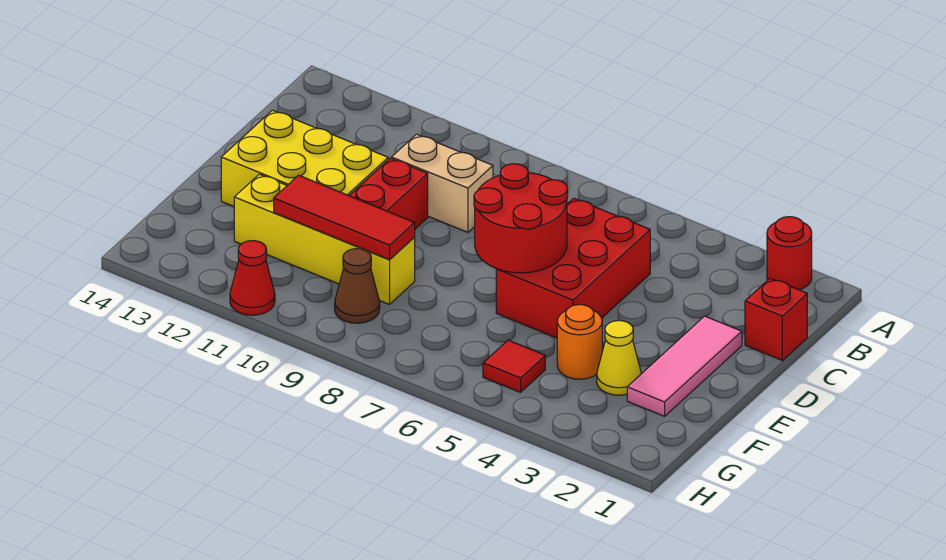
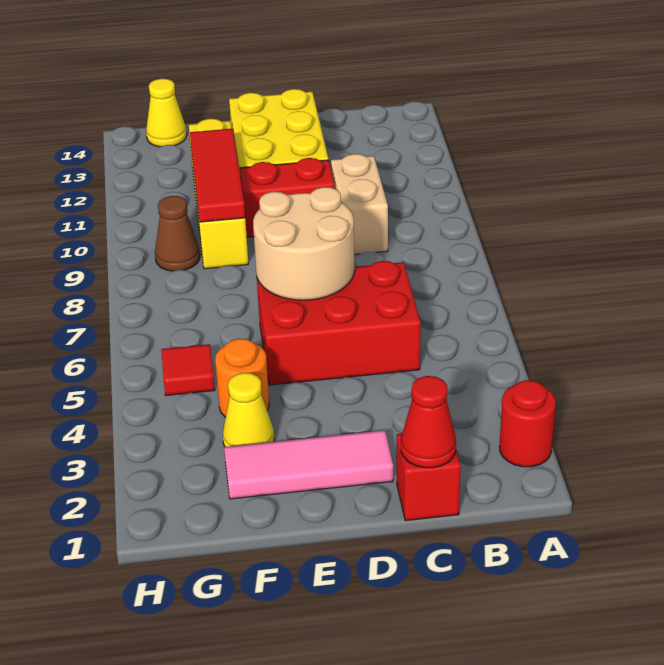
red round brick D6:E7 level 2 -> tan round brick D6:E7 level 2
none -> yellow cone G14 level 1
red cone H11 level 1 -> red cone C1 level 2

